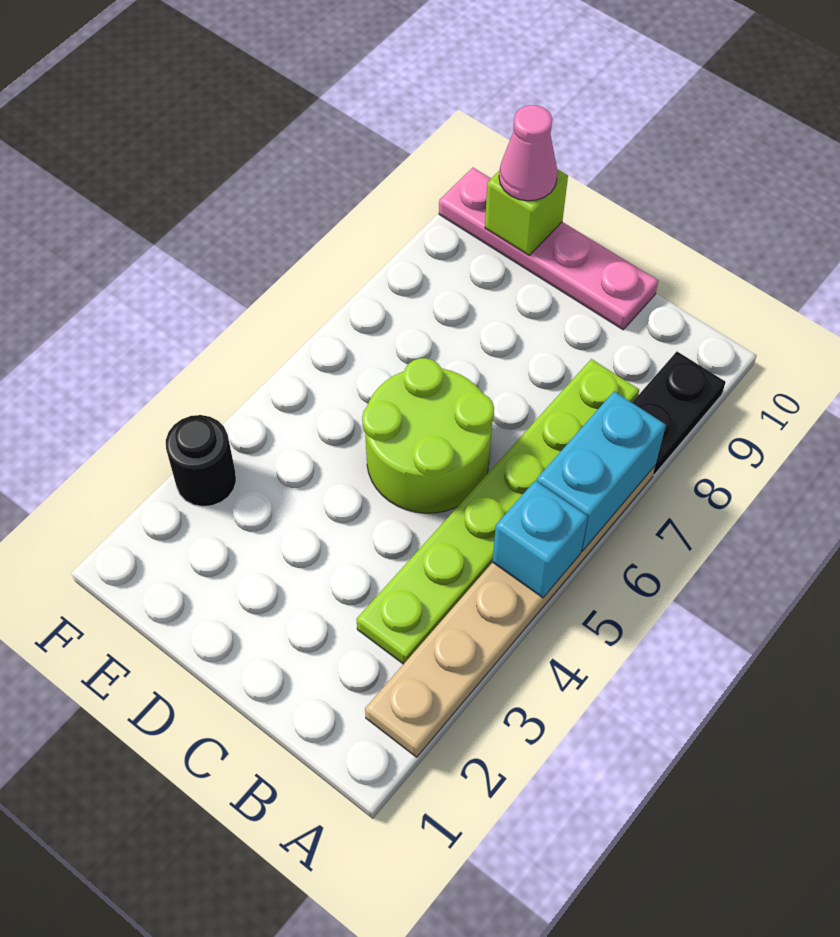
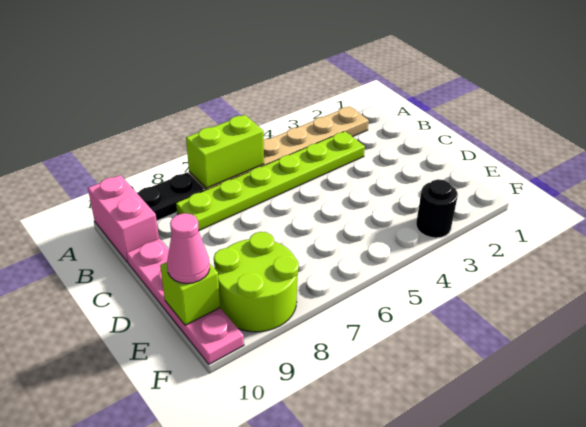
cyan brick A5 level 2 -> none
cyan brick A6:A7 level 2 -> lime brick A6:A7 level 2
none -> pink brick A10:B10 level 1
lime round brick C5:D6 level 1 -> lime round brick E8:F9 level 1

